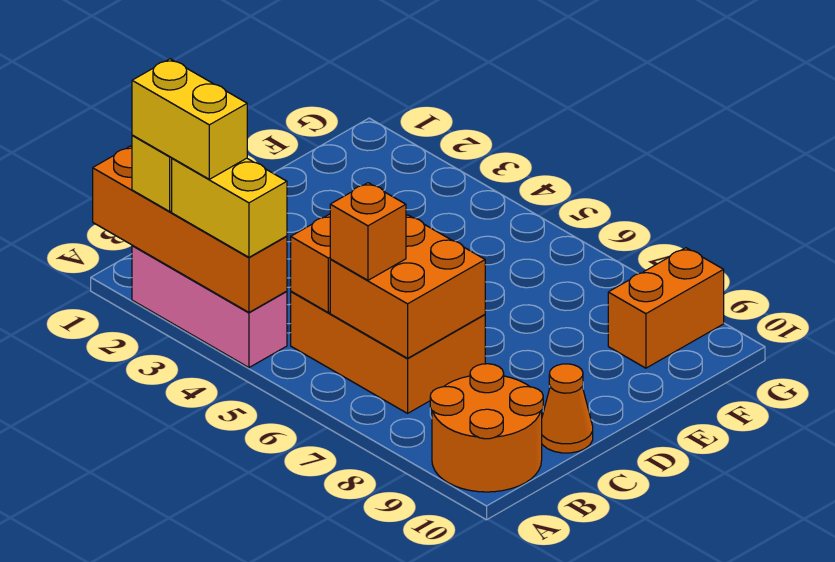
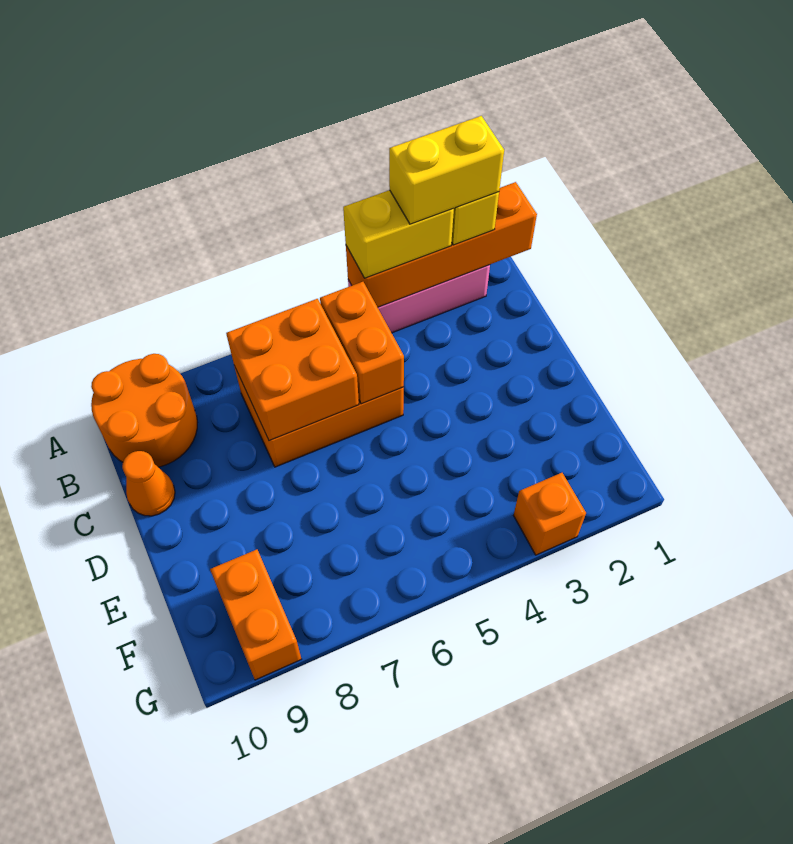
orange brick B6 level 3 -> orange brick G3 level 1

